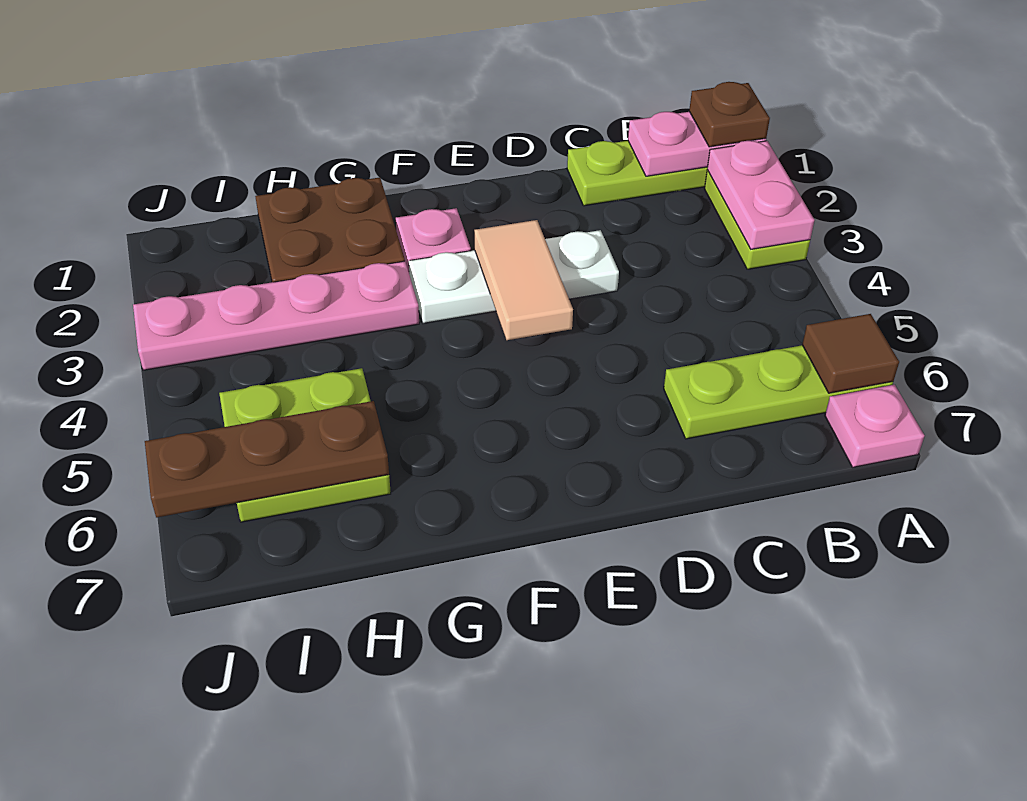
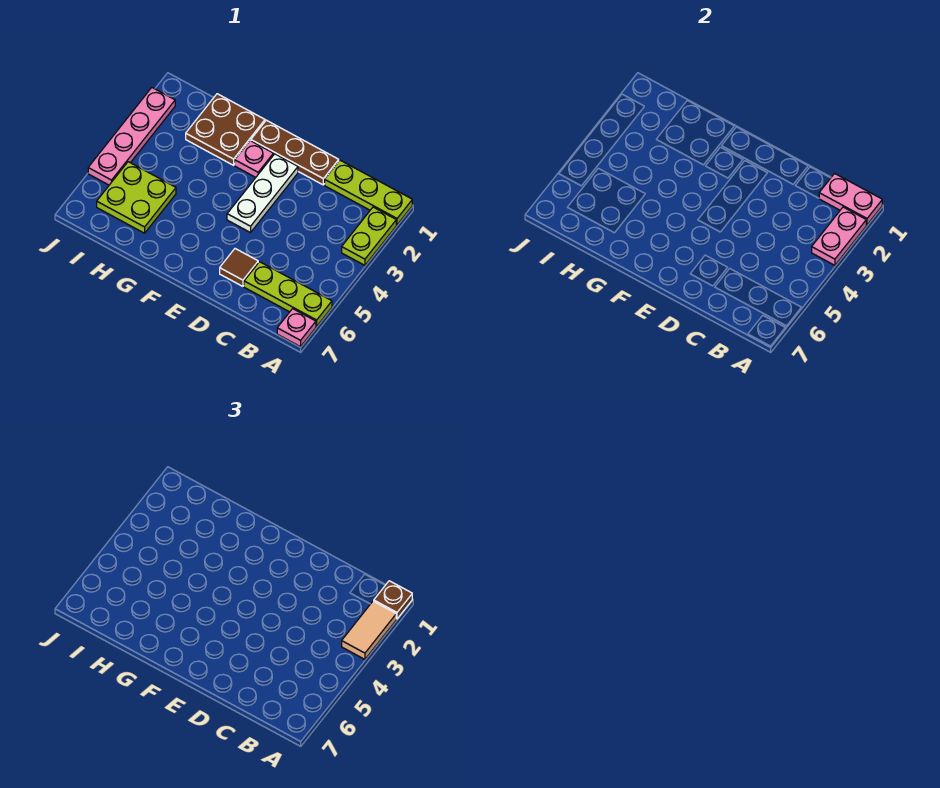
brown tile A6 level 2 -> brown tile D6 level 1
white plate D3:F3 level 1 -> white plate E2:E4 level 1
tan tile E3:E4 level 2 -> tan tile A2:A3 level 3
pink plate G3:J3 level 1 -> pink plate J2:J5 level 1
brown plate H6:J6 level 2 -> brown plate D1:F1 level 1

